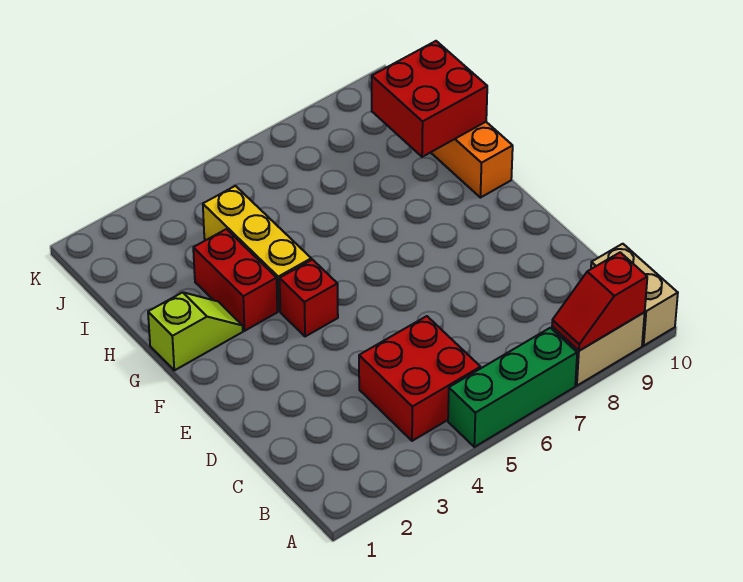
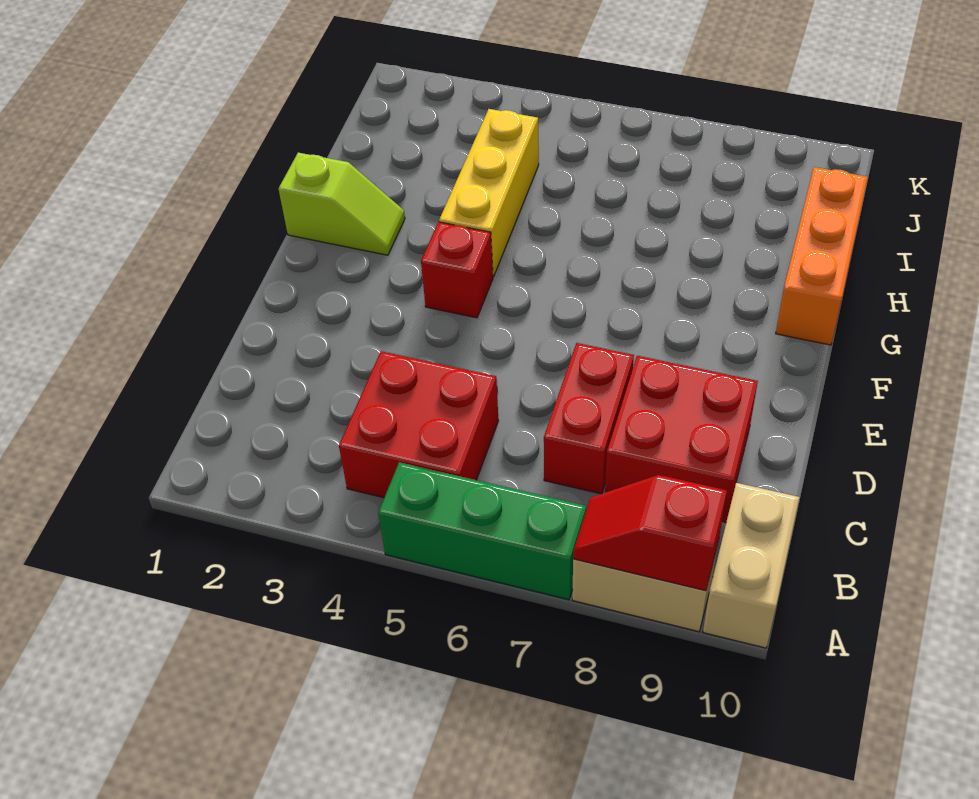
red brick G3:H3 level 1 -> red brick C7:D7 level 1
red brick H9:I10 level 2 -> red brick C8:D9 level 1

